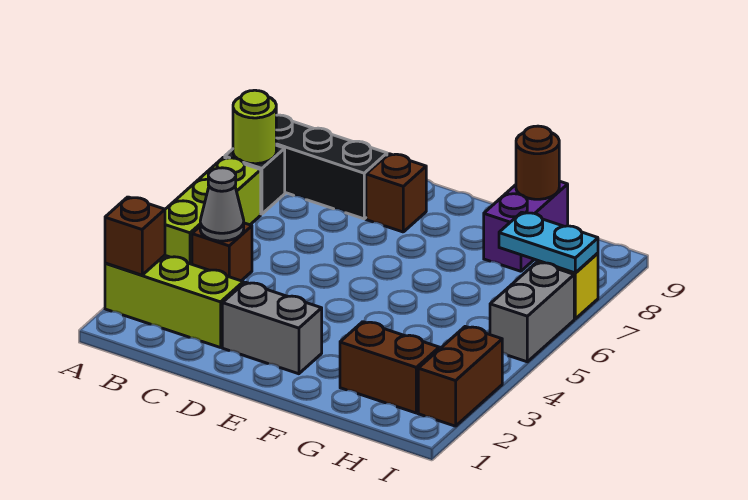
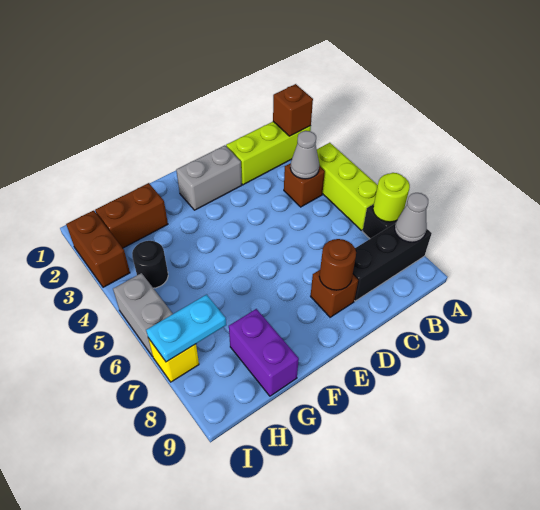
none -> grey cone A8 level 2
brown round brick G9 level 2 -> brown round brick D8 level 2
none -> black round brick H4 level 1

